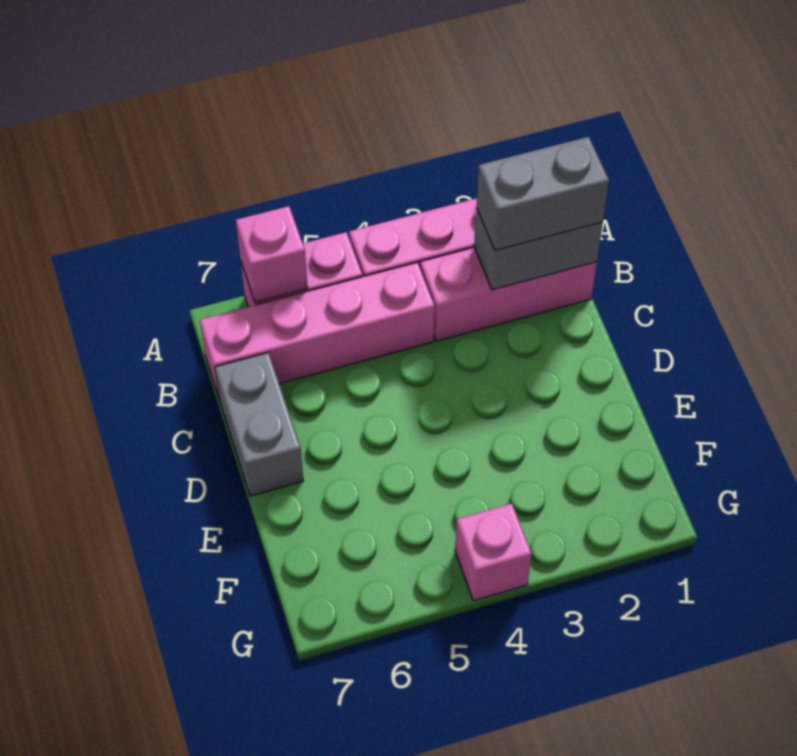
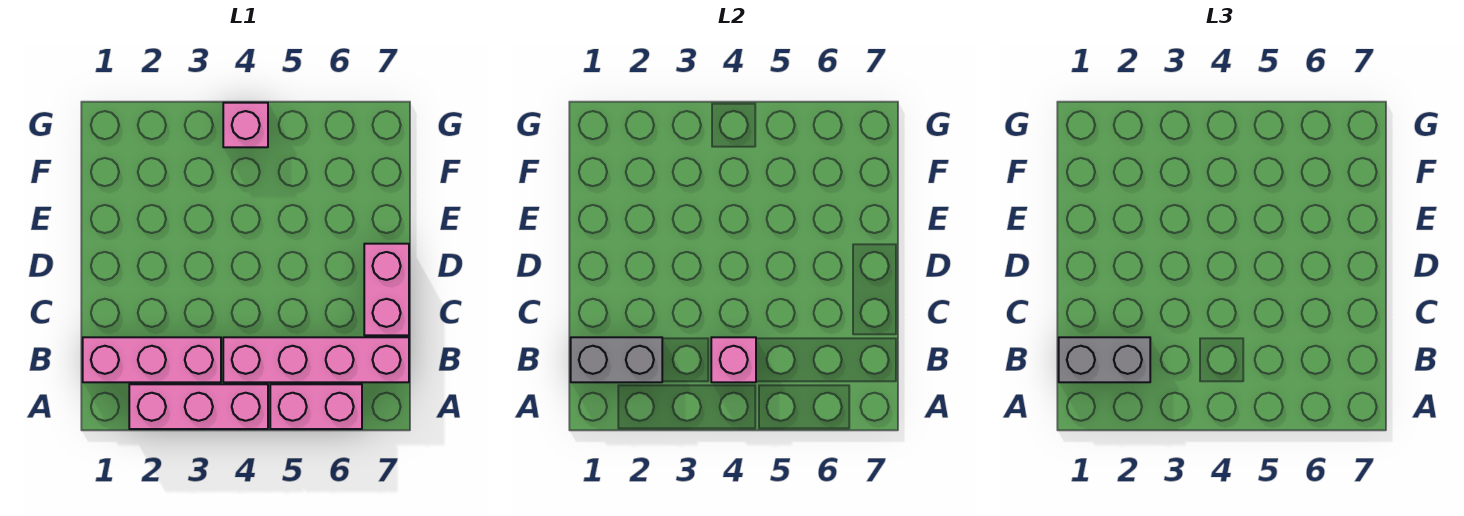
pink brick A6 level 2 -> pink brick B4 level 2
grey brick C7:D7 level 1 -> pink brick C7:D7 level 1

